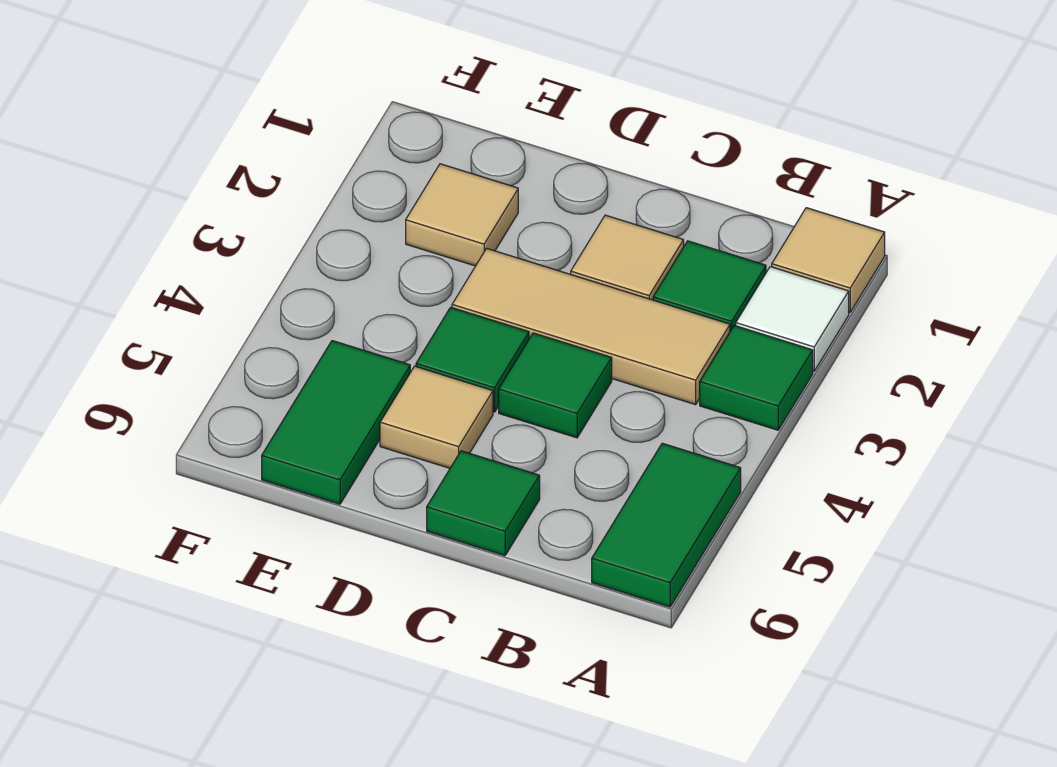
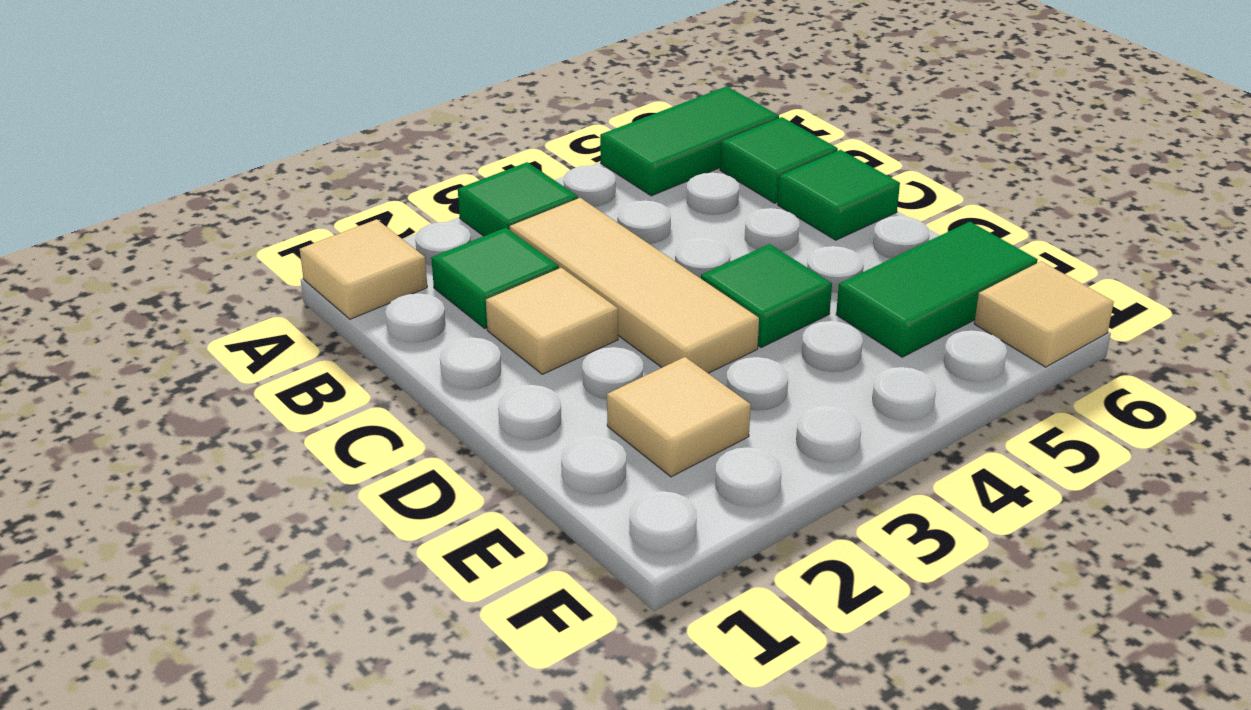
white tile A2 level 1 -> none
green tile C4 level 1 -> green tile B6 level 1
tan tile D5 level 1 -> tan tile F6 level 1

